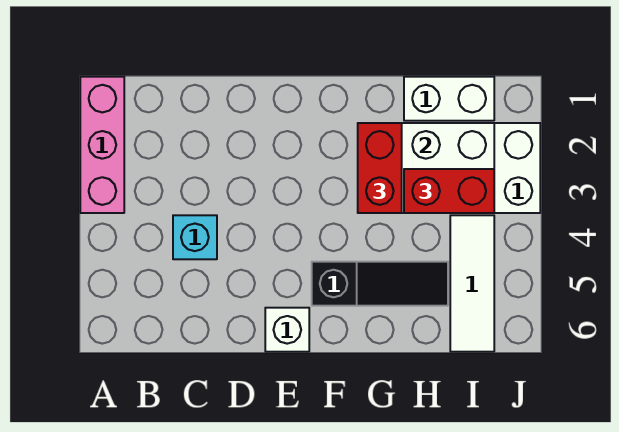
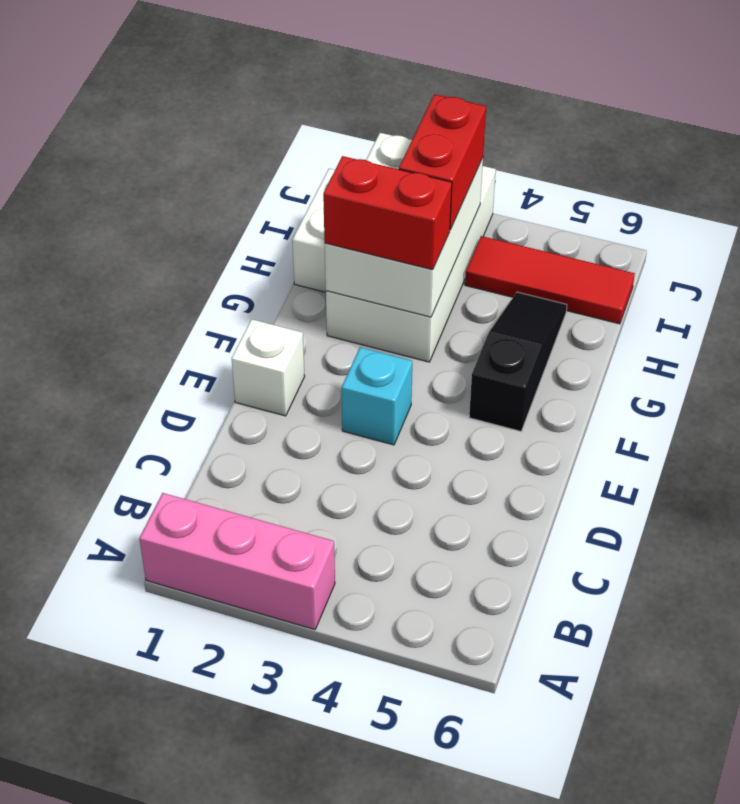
cyan brick C4 level 1 -> cyan brick E3 level 1
white brick E6 level 1 -> white brick E1 level 1
white tile I4:I6 level 1 -> red tile I4:I6 level 1

